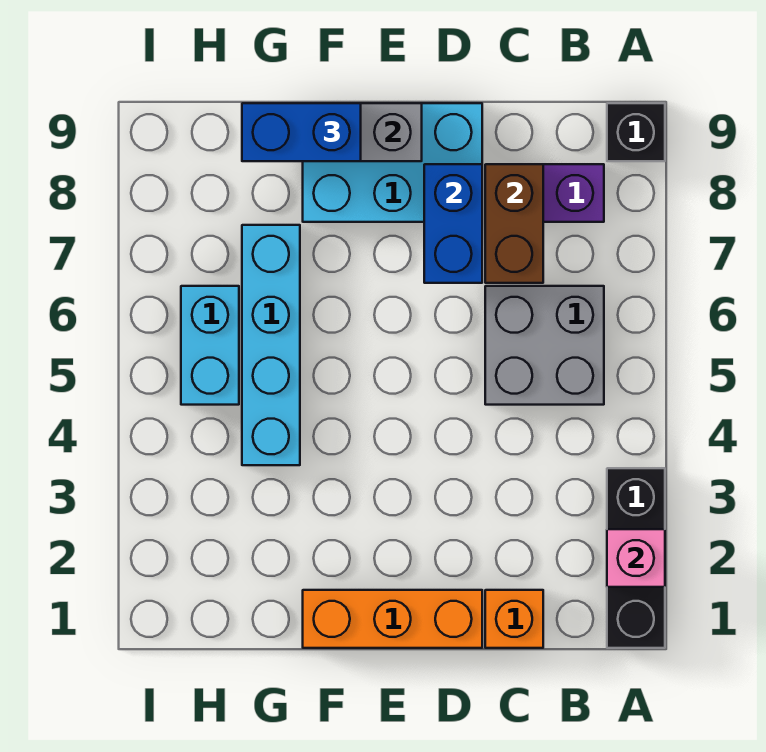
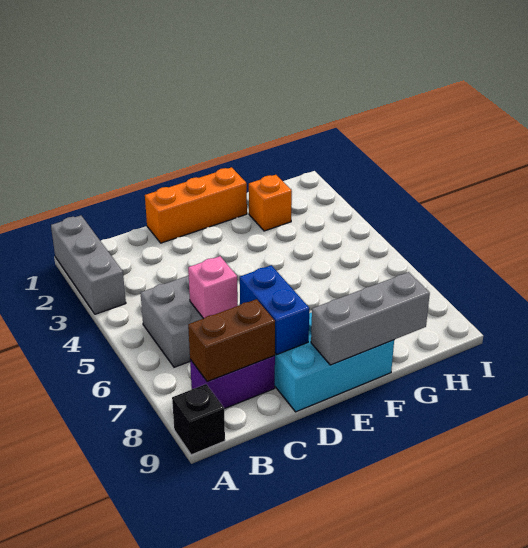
black brick A1:A3 level 1 -> grey brick A1:A3 level 1
pink brick A2 level 2 -> pink brick C6 level 2
orange brick C1 level 1 -> orange brick G2 level 1
brown brick C7:C8 level 2 -> brown brick B8:C8 level 2
blue brick F9:G9 level 3 -> none
cyan brick G4:G7 level 1 -> none
cyan brick H5:H6 level 1 -> none

